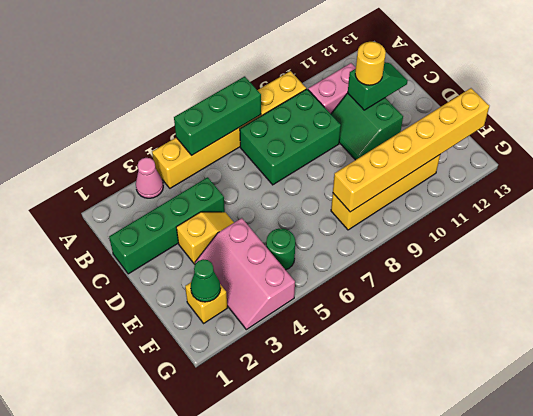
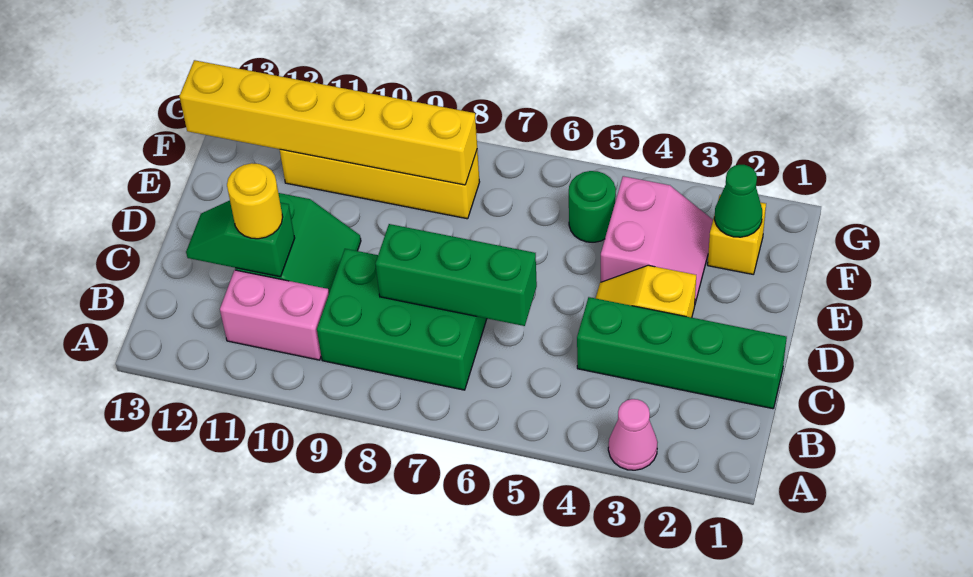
yellow brick A4:A9 level 1 -> none
green brick A5:A7 level 2 -> green brick C6:C8 level 2
pink slope E3:G4 level 1 top 4 -> pink slope E3:F4 level 1 top 4

